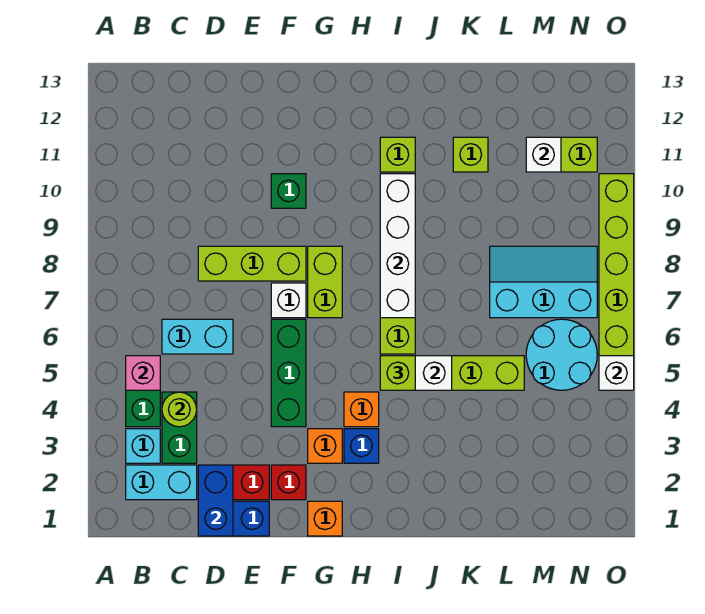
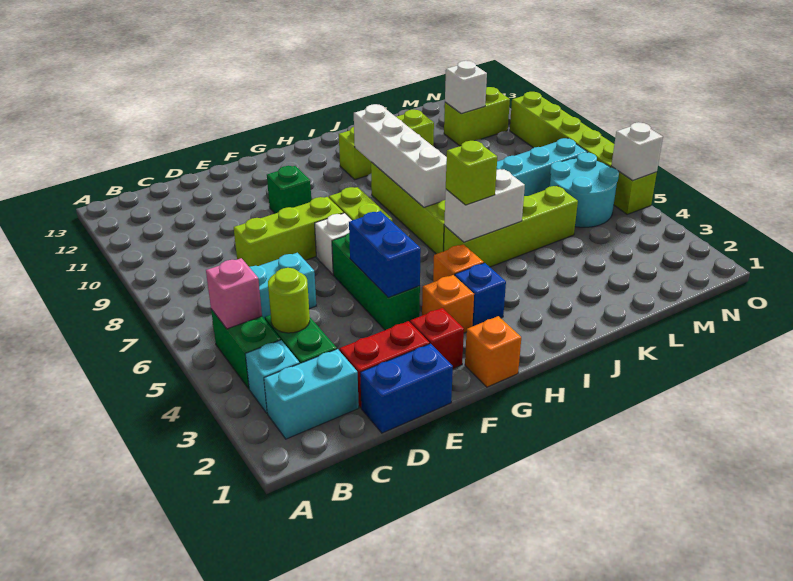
blue brick D1:D2 level 2 -> blue brick F4:F5 level 2

